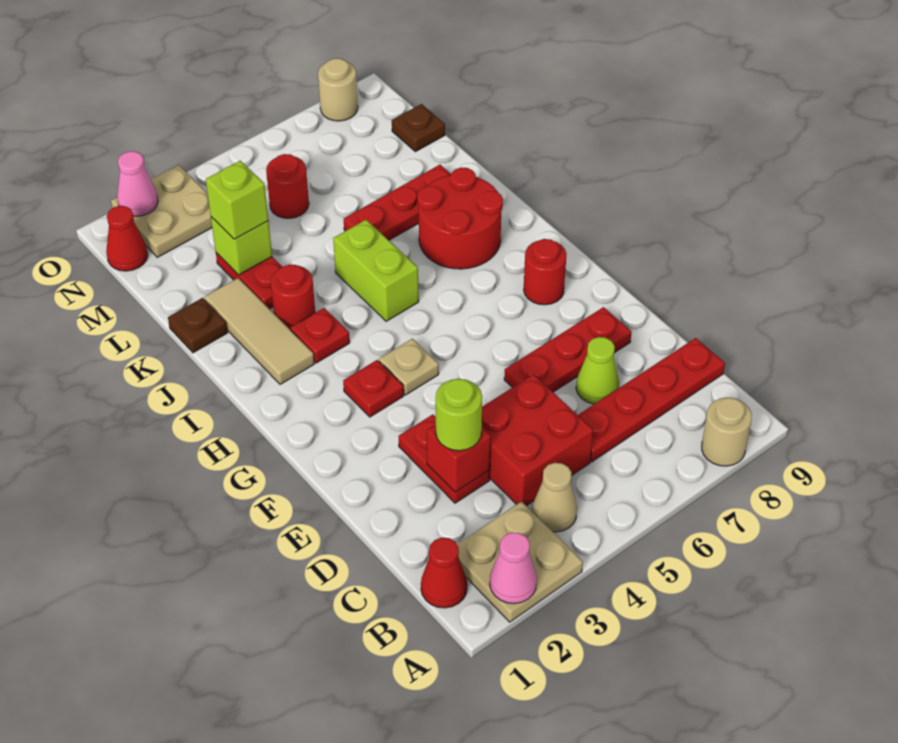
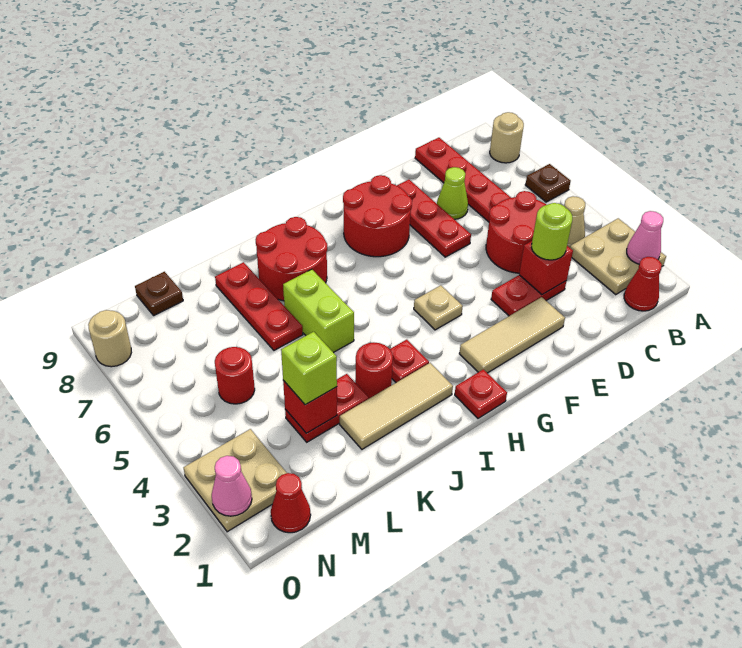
red brick C4:D5 level 1 -> red round brick C4:D5 level 1
none -> tan tile E2:G2 level 1
red plate G3 level 1 -> red plate H1 level 1
red round brick G8 level 1 -> red round brick F7:G8 level 1
lime brick I5:J5 level 1 -> lime brick J5:J6 level 1
brown plate K1 level 1 -> brown plate A6 level 1
lime brick L3 level 2 -> red brick L3 level 2

